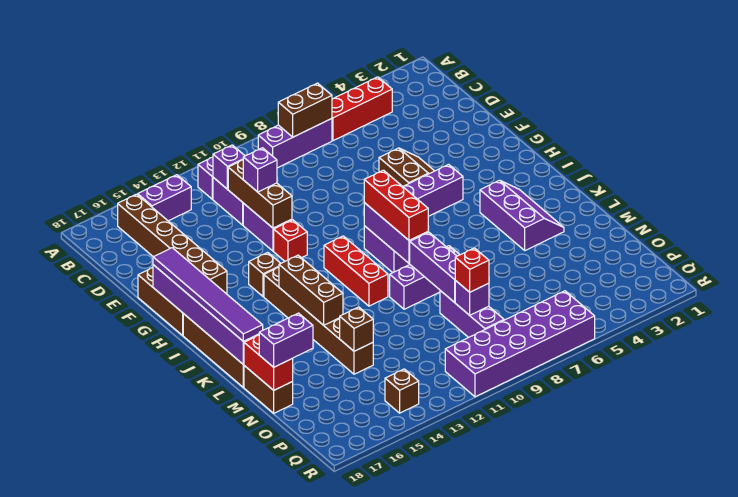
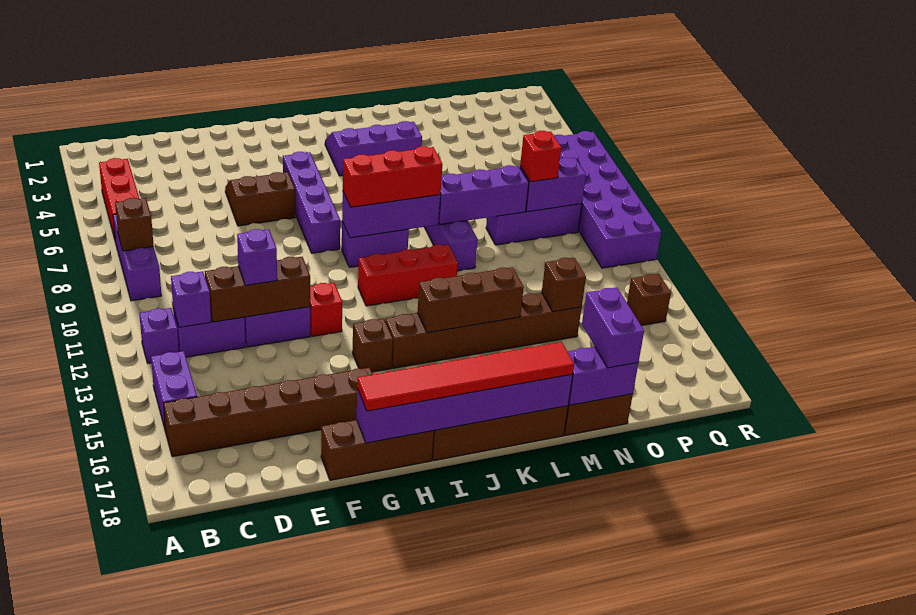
brown brick B7:B8 level 2 -> brown brick B8 level 2
purple tile G18:L18 level 3 -> red tile G18:L18 level 3
red brick M18:N18 level 2 -> purple brick M18:N18 level 2
purple brick O9 level 2 -> purple brick O9:P9 level 2

